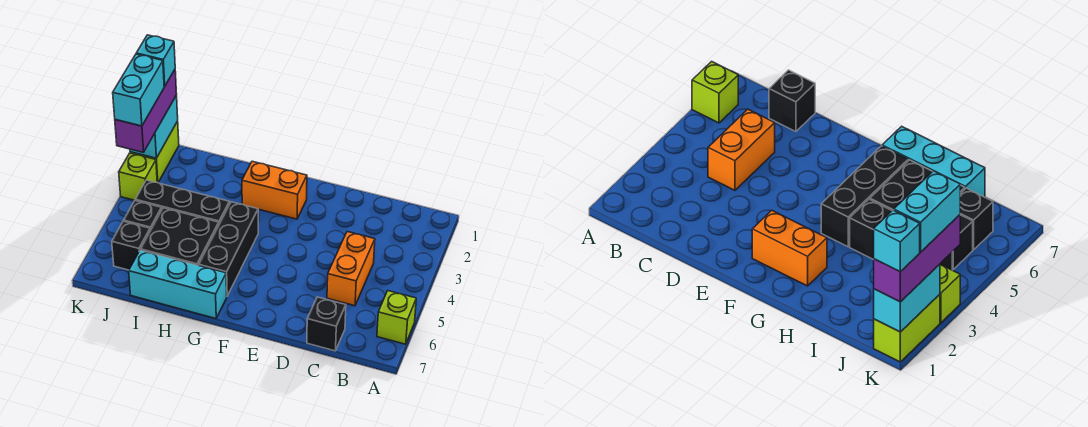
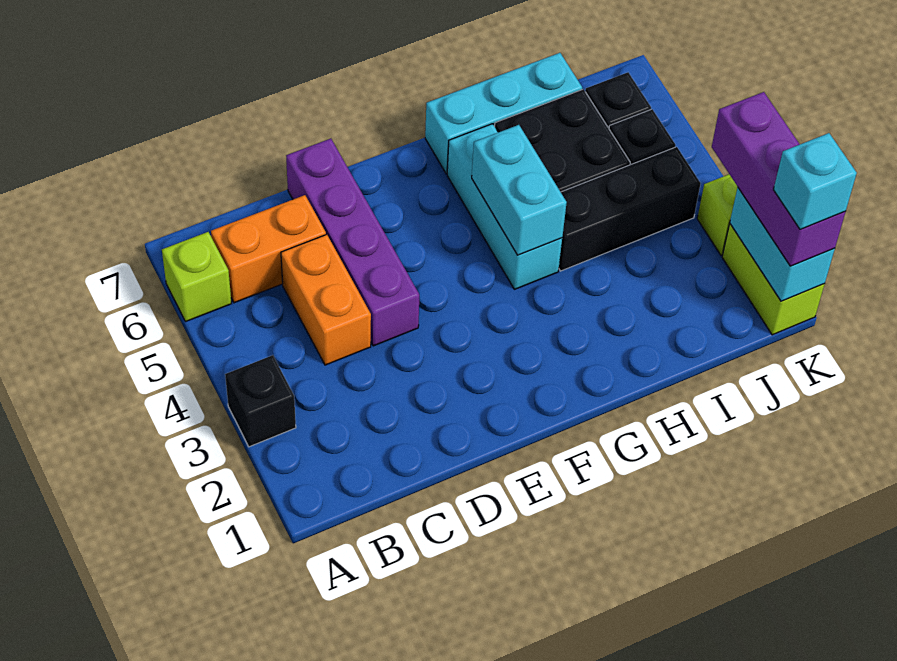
black brick C7 level 1 -> black brick A3 level 1
none -> purple brick D4:D7 level 1
orange brick F2:G2 level 1 -> orange brick B6:C6 level 1
black brick G4:G6 level 1 -> cyan brick G4:G6 level 1
cyan brick K2:K3 level 4 -> cyan brick G4:G5 level 2

